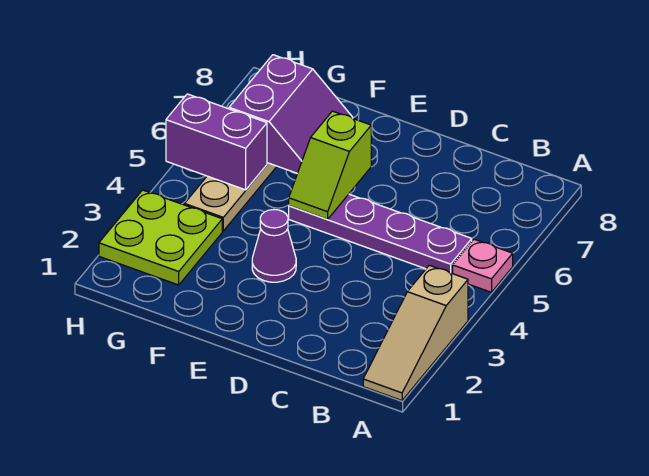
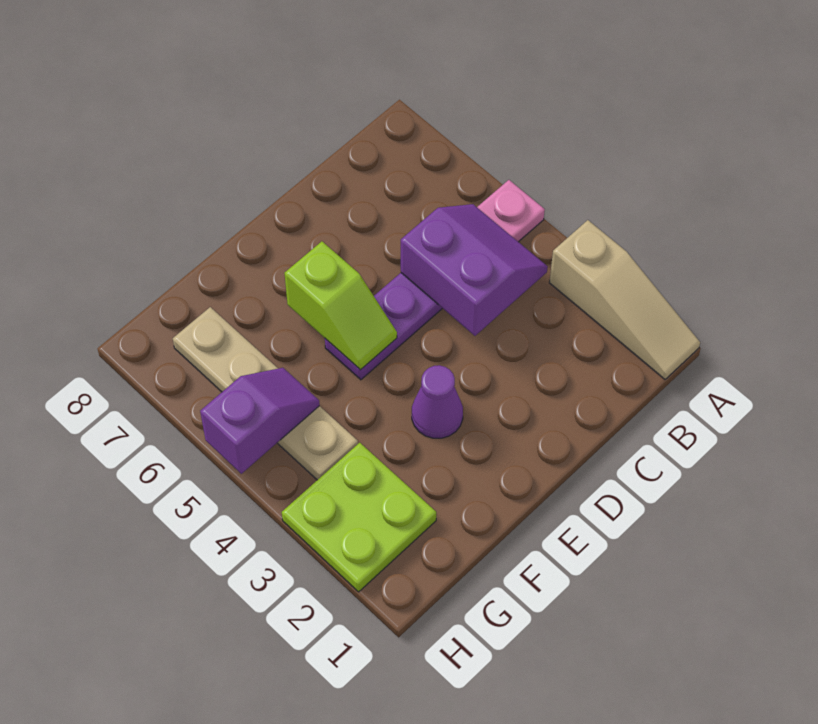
purple slope F6:G7 level 2 top G -> purple slope B4:C5 level 2 top C
purple brick G5:H5 level 2 -> purple slope G5:H5 level 2 top H

